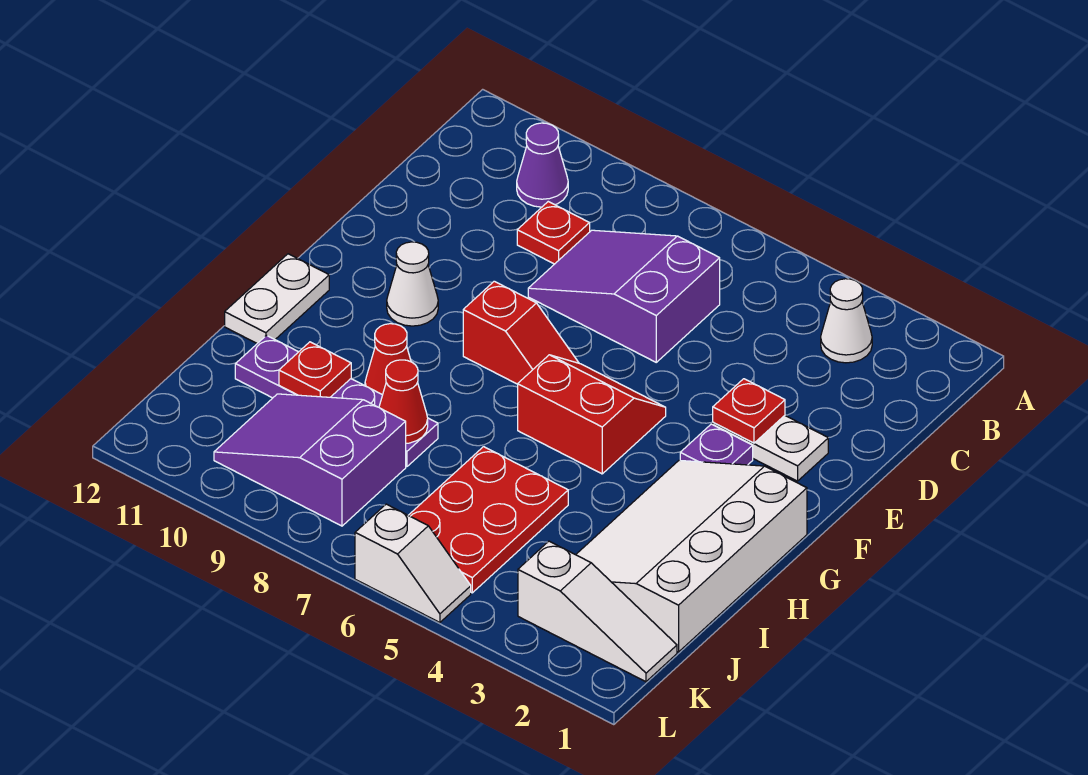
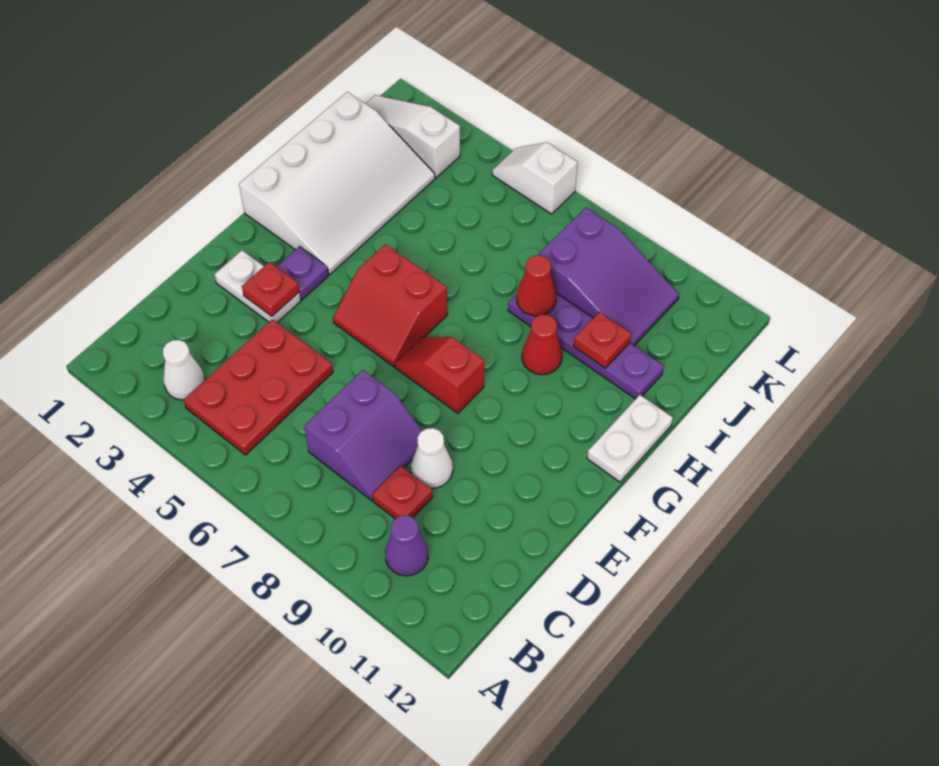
purple slope C6:D8 level 1 top 6 -> purple slope C7:D8 level 1 top 7
white cone F10 level 1 -> white cone D9 level 1
red plate I5:K6 level 1 -> red plate B4:D5 level 1

